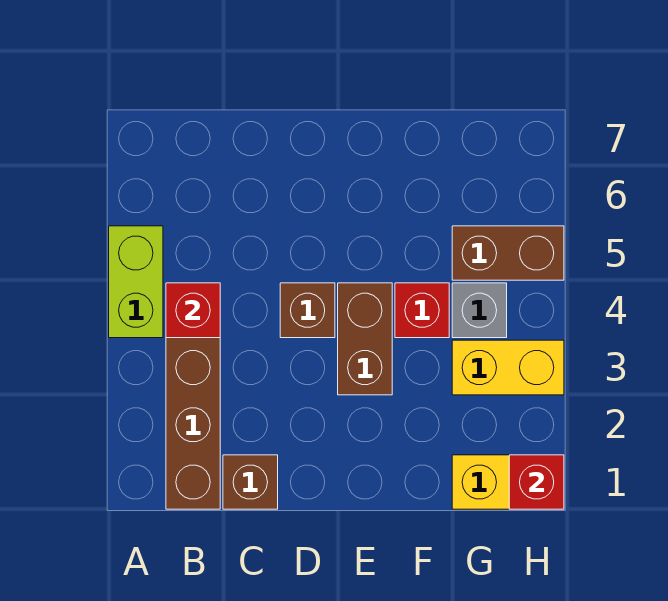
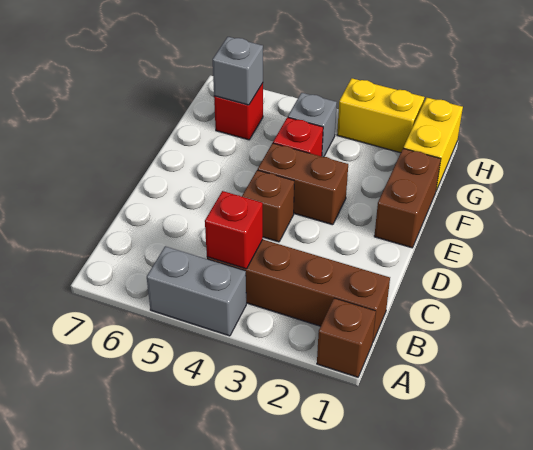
lime brick A4:A5 level 1 -> grey brick A4:A5 level 1
brown brick C1 level 1 -> brown brick A1 level 1
yellow brick G3:H3 level 1 -> yellow brick H2:H3 level 1
brown brick G5:H5 level 1 -> brown brick E1:F1 level 1
none -> grey brick G6 level 2
red brick H1 level 2 -> red brick G6 level 1

